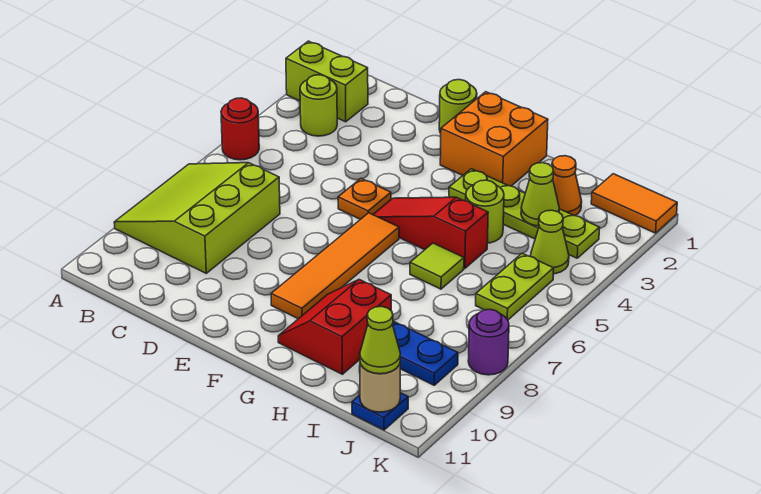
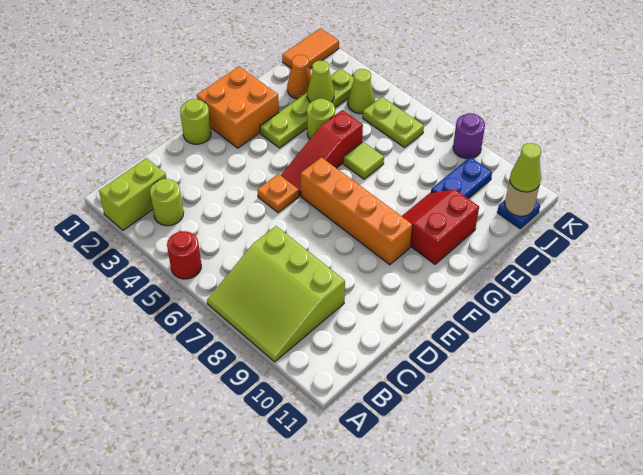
orange tile F6:F9 level 1 -> orange brick F6:F9 level 1
red slope G9:H10 level 1 top H -> red slope G9:H10 level 1 top 10

